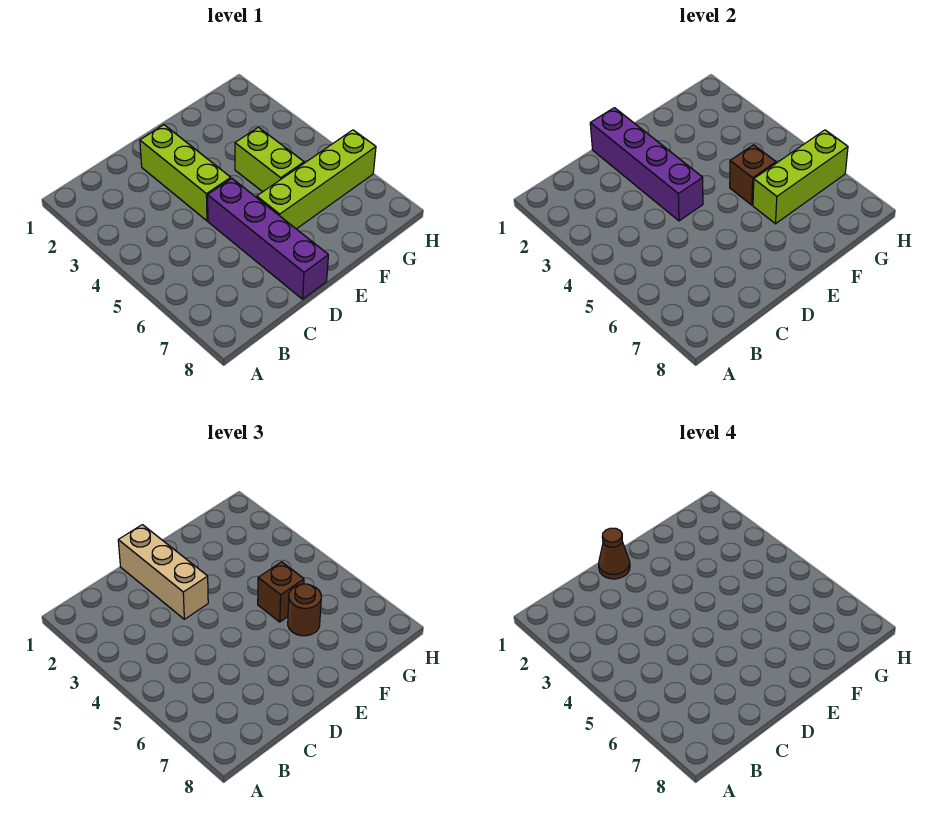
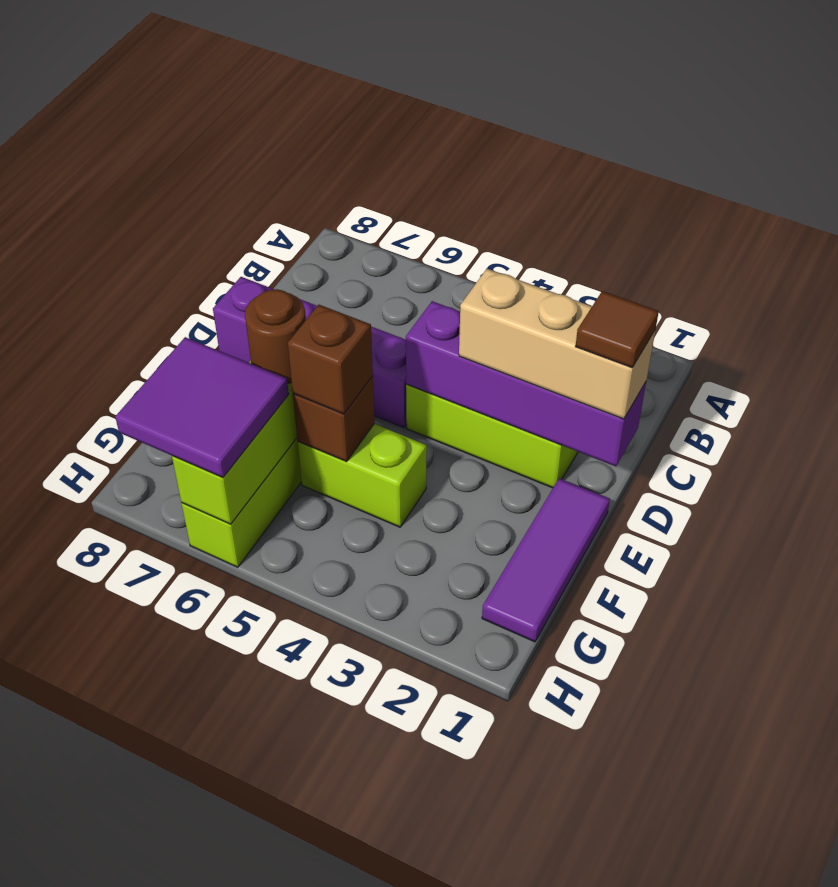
brown cone D1 level 4 -> brown tile D1 level 4
none -> purple tile E1:G1 level 1
none -> purple tile G6:H7 level 3

